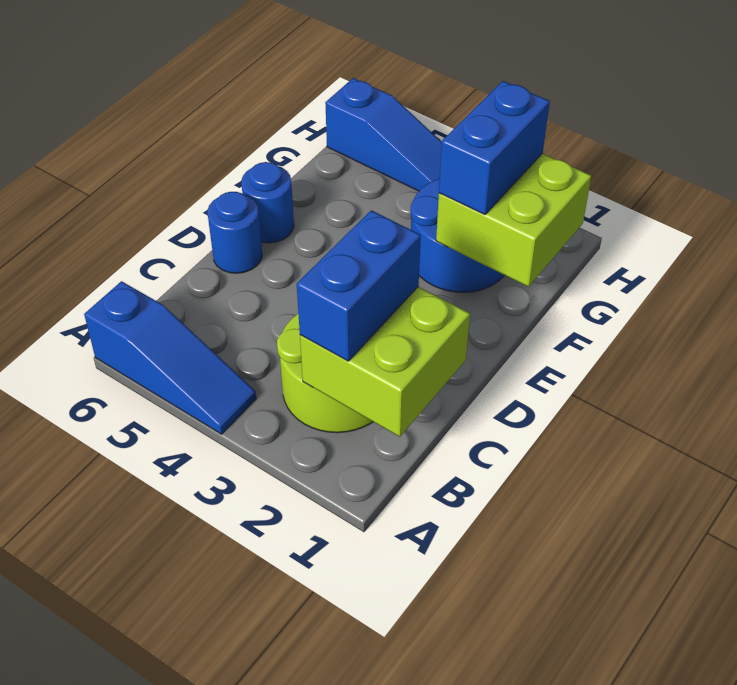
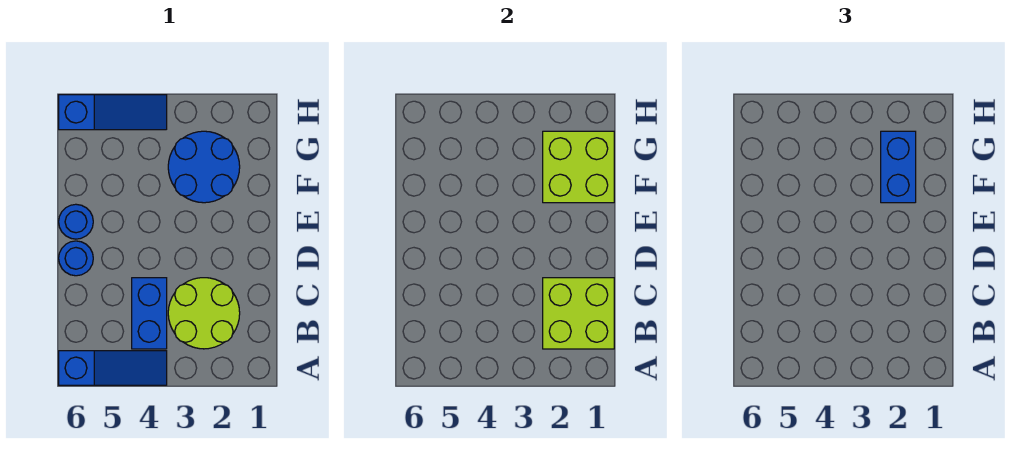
blue brick B2:C2 level 3 -> blue brick B4:C4 level 1

